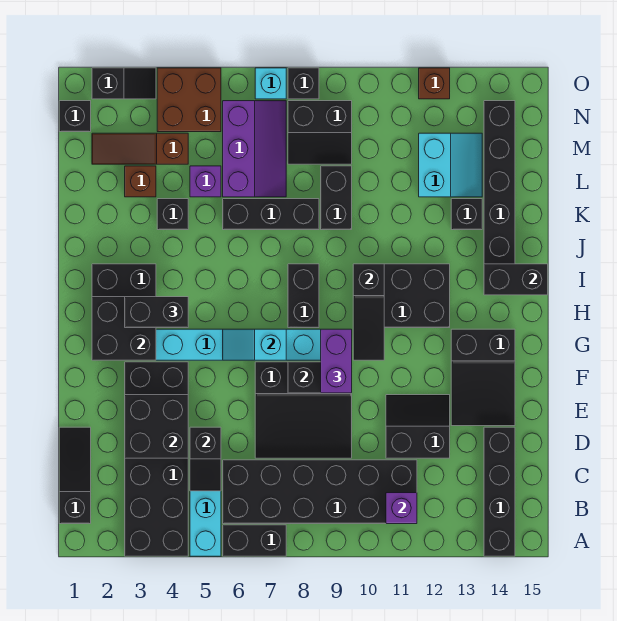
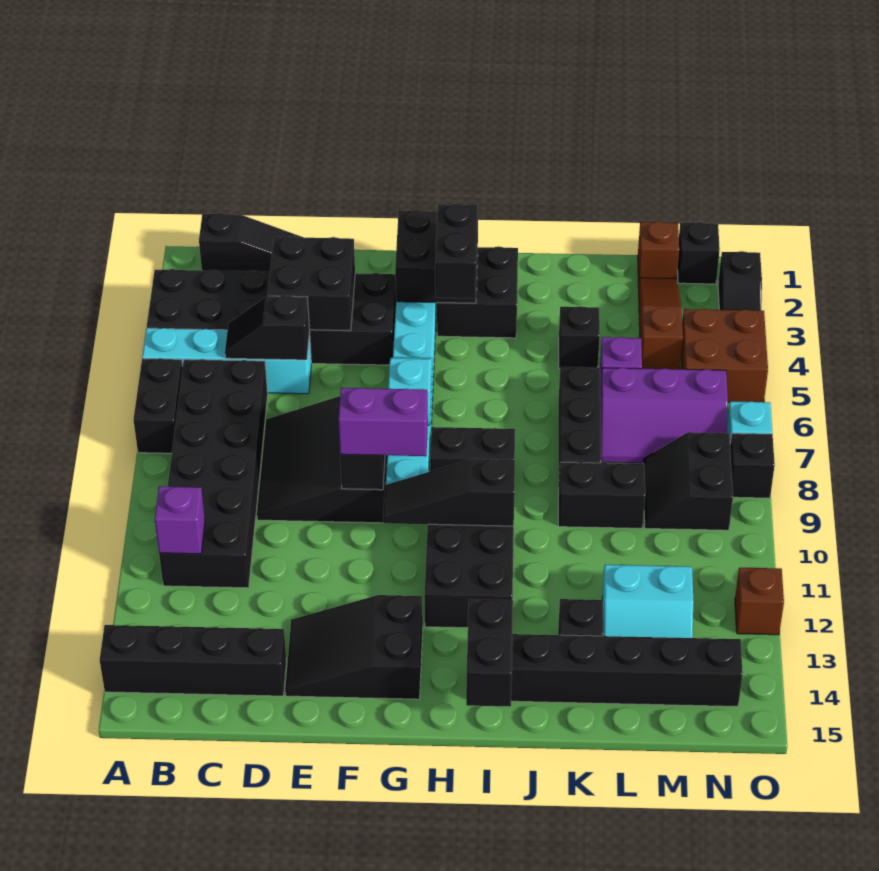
black slope D11:E12 level 1 top D -> none
brown brick L3 level 1 -> brown brick M1 level 1

